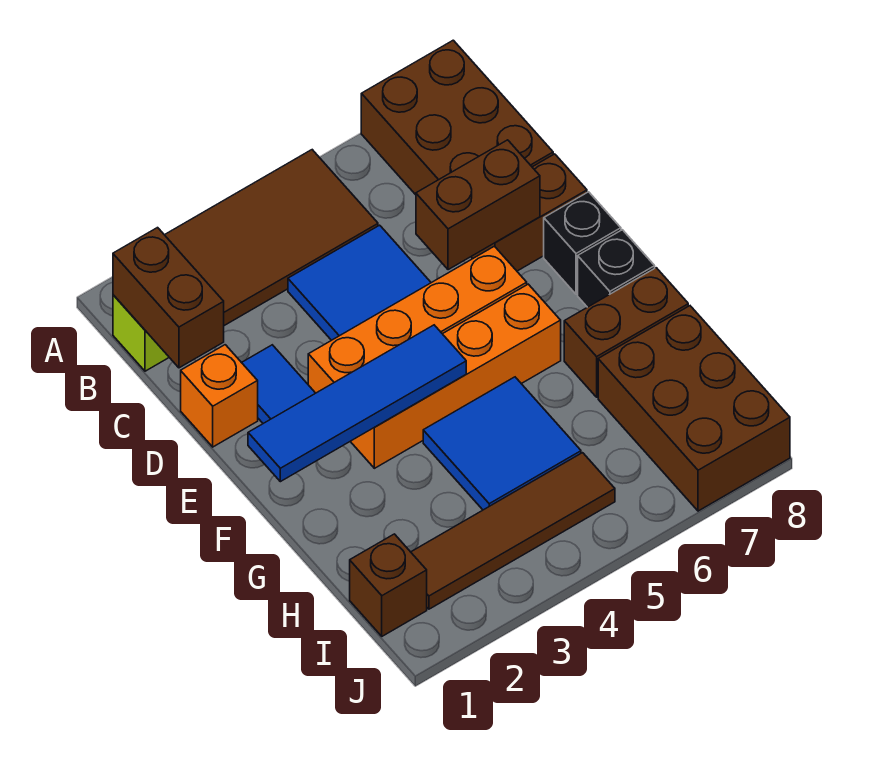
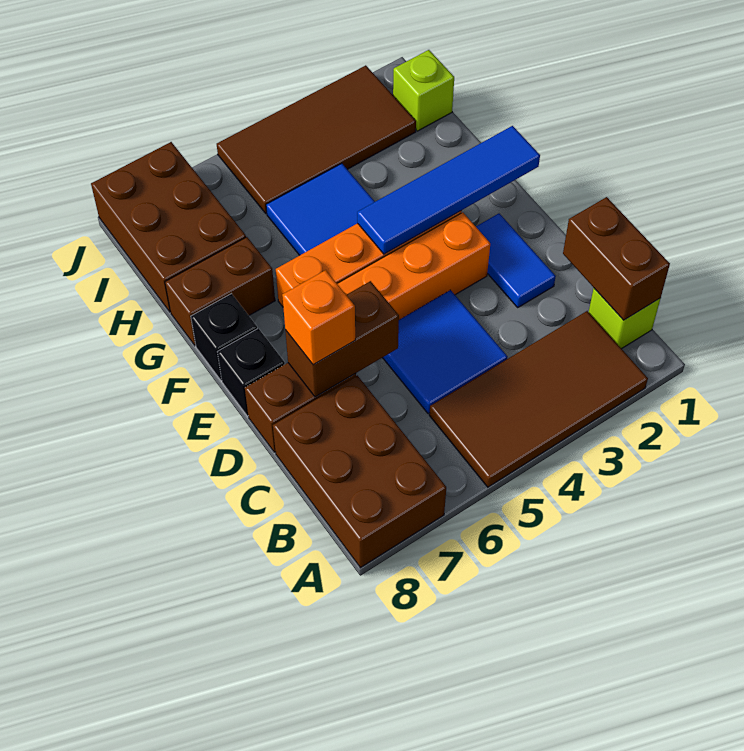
orange brick D1 level 1 -> orange brick D7 level 3
brown brick I1 level 1 -> lime brick I1 level 1
brown tile I2:I5 level 1 -> brown tile I2:J5 level 1

